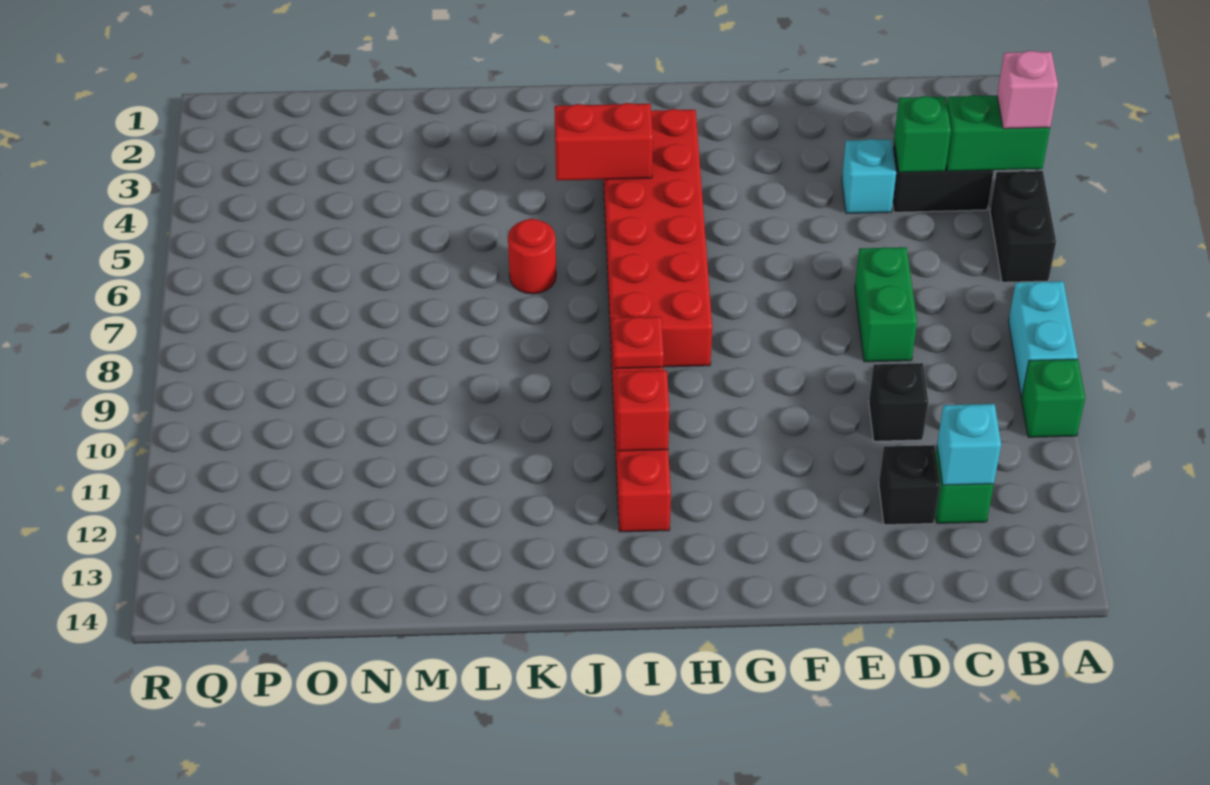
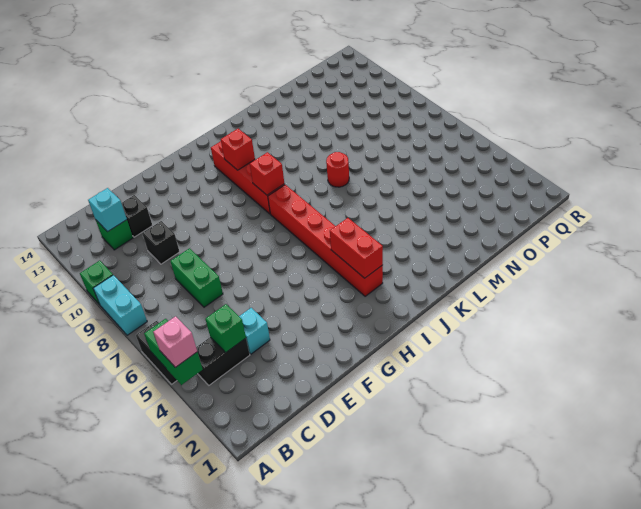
green brick A4:B4 level 2 -> green brick A4:A5 level 2
red brick H3:I8 level 1 -> red brick I3:I8 level 1
red brick I4:J4 level 2 -> red brick I3:I4 level 2
red plate I9 level 2 -> red brick I9 level 2
red round brick K6 level 1 -> red round brick L8 level 1

